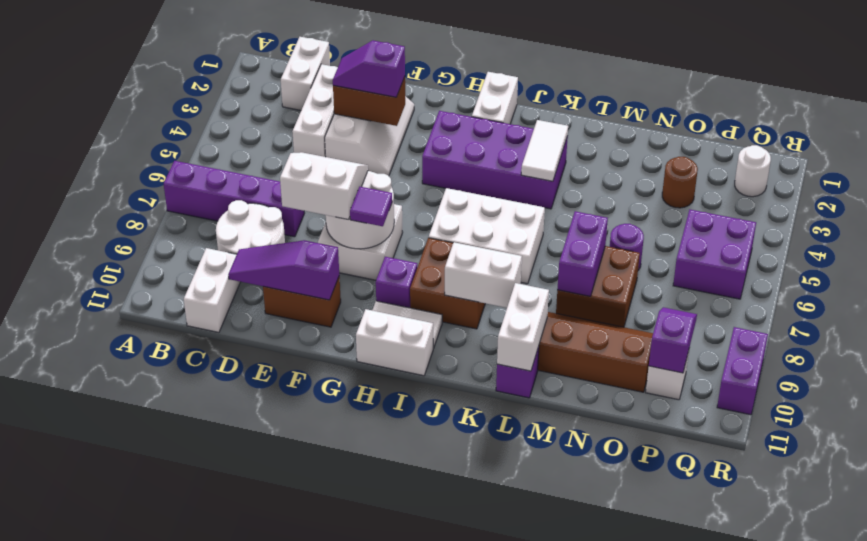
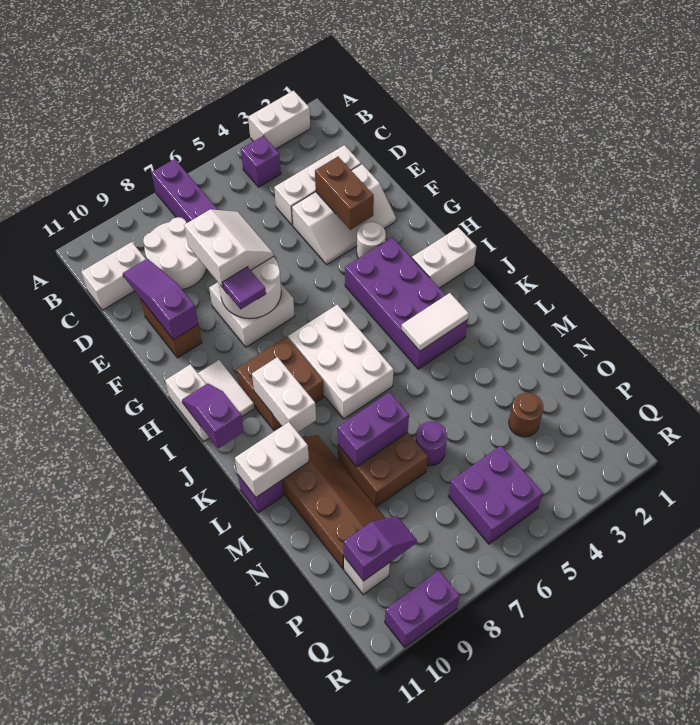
white brick C1:C2 level 1 -> white brick A2:A3 level 1
purple slope E3:F3 level 3 top F -> purple slope I11:J11 level 2 top J
purple brick H9 level 1 -> purple brick B4 level 1
white round brick Q2 level 1 -> white round brick G3 level 1

